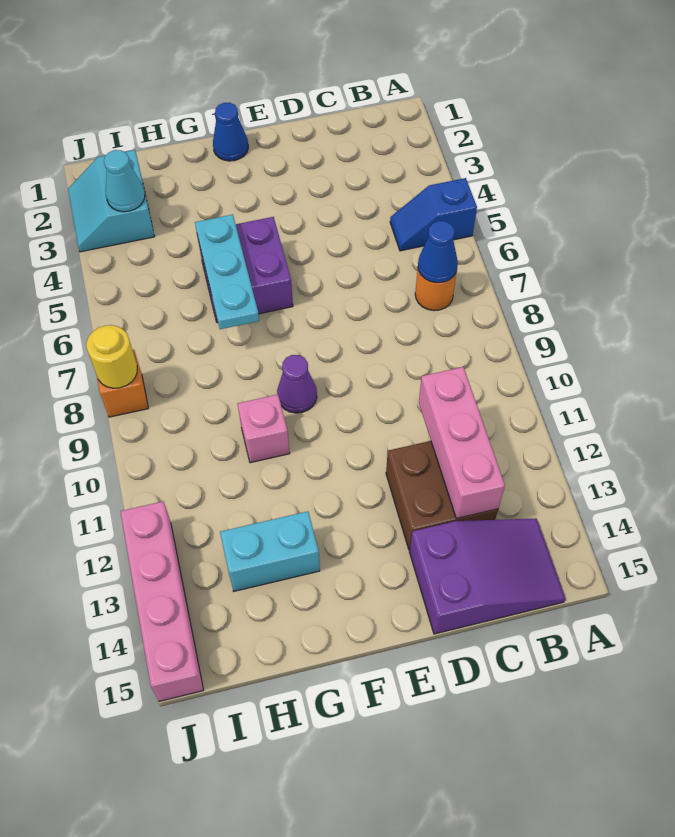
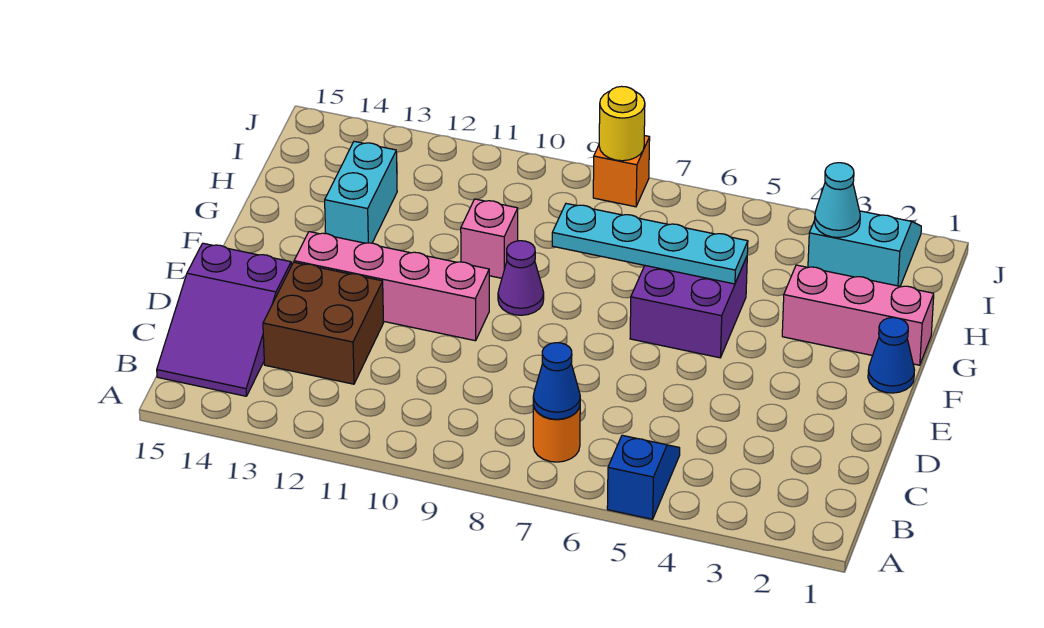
pink brick C11:C13 level 2 -> pink brick G1:G3 level 1
cyan plate G5:G7 level 2 -> cyan plate G5:G8 level 2
pink brick J12:J15 level 1 -> pink brick E10:E13 level 1

